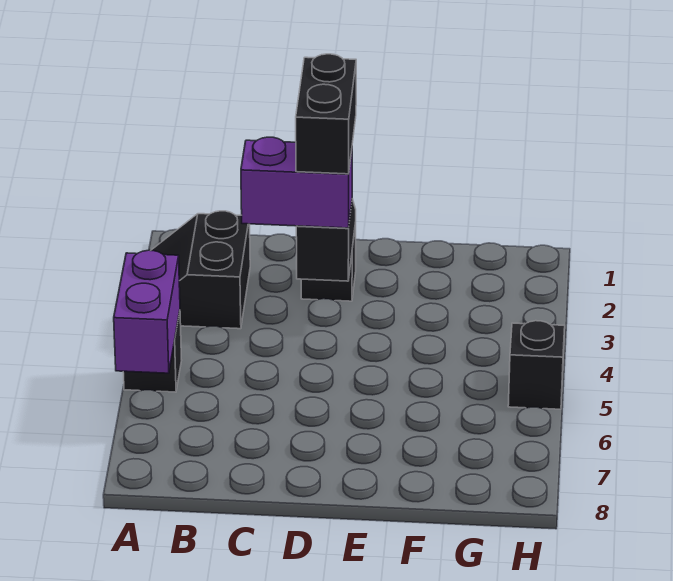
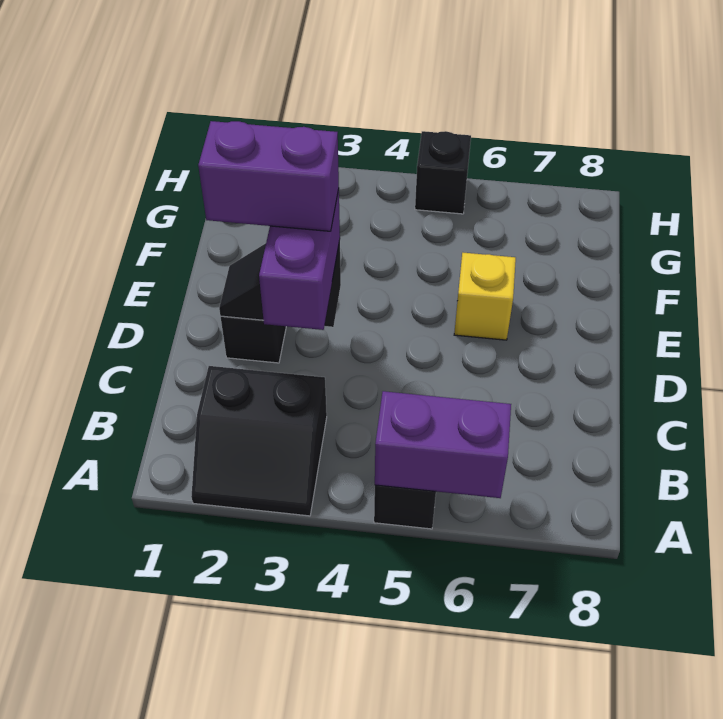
black brick D2:D3 level 4 -> purple brick D2:D3 level 4
none -> yellow brick E6 level 1

